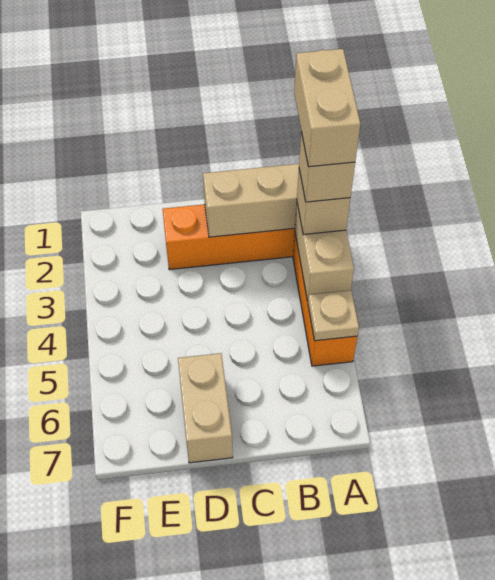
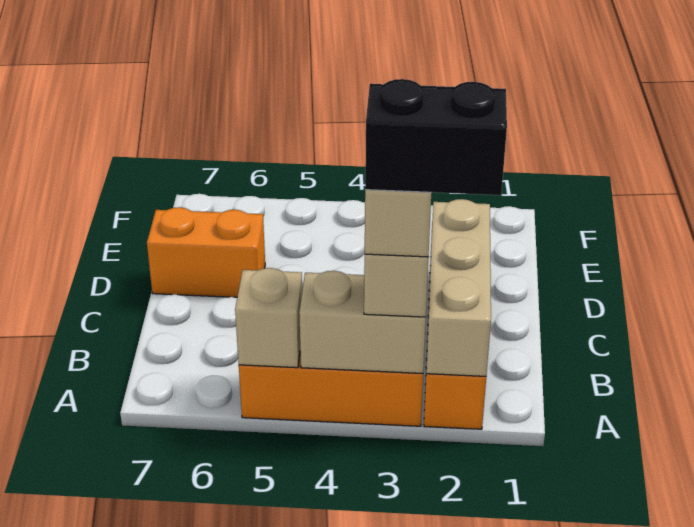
tan brick A2:A3 level 5 -> black brick A2:A3 level 5
tan plate A5 level 2 -> tan brick A5 level 2
tan brick D6:D7 level 1 -> orange brick D6:D7 level 1

